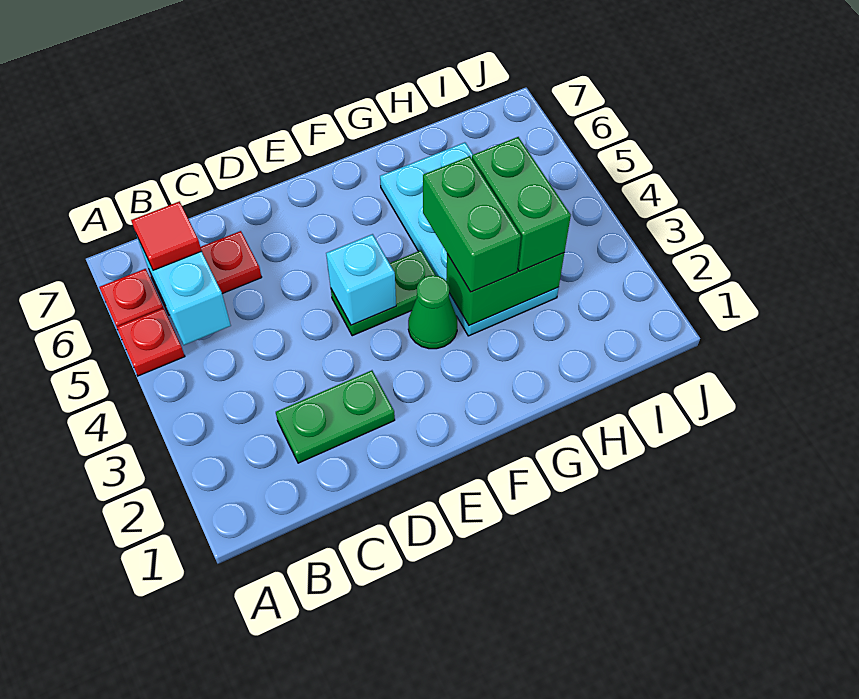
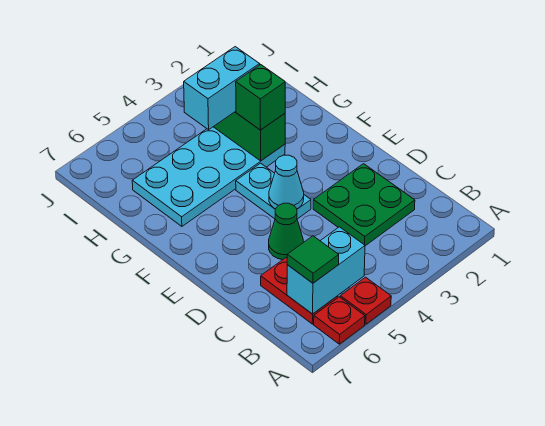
red tile B6 level 3 -> green tile B6 level 3
green plate C2:D2 level 1 -> green plate C2:D3 level 1
green plate E4:F4 level 1 -> cyan plate E4:F4 level 1
cyan brick E4 level 2 -> cyan cone E4 level 2
green cone F3 level 1 -> green cone D5 level 1
green brick G3:G4 level 3 -> green brick G3 level 3
green brick H3:H4 level 3 -> cyan brick H3:H4 level 3

